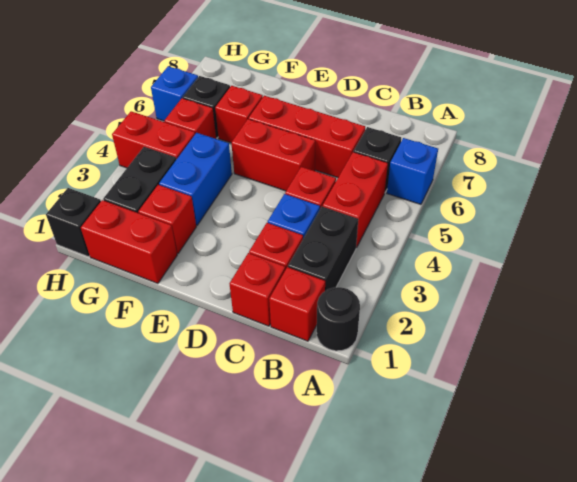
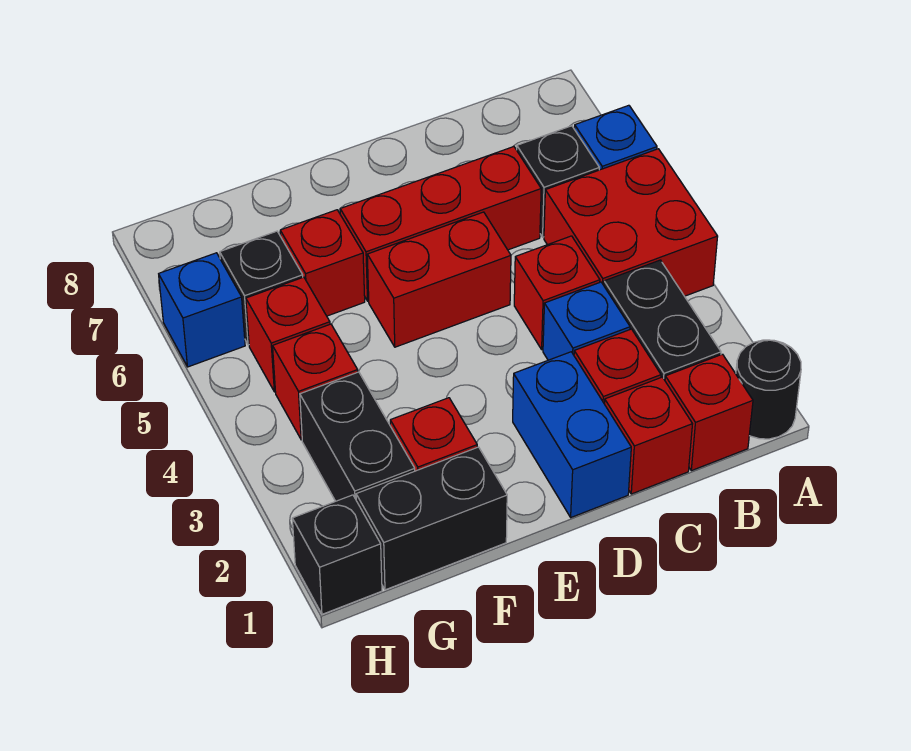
red brick B4:B5 level 1 -> red brick A4:B5 level 1
red brick F1:G1 level 1 -> black brick F1:G1 level 1
blue brick F3:F4 level 1 -> blue brick D1:D2 level 1
red brick G4:H4 level 1 -> red brick G4 level 1

